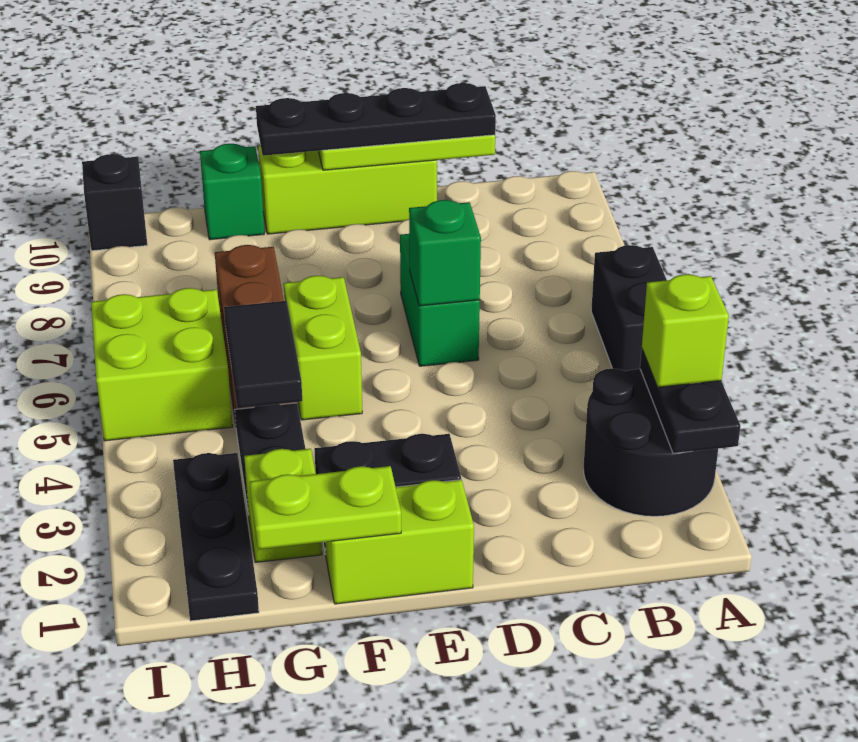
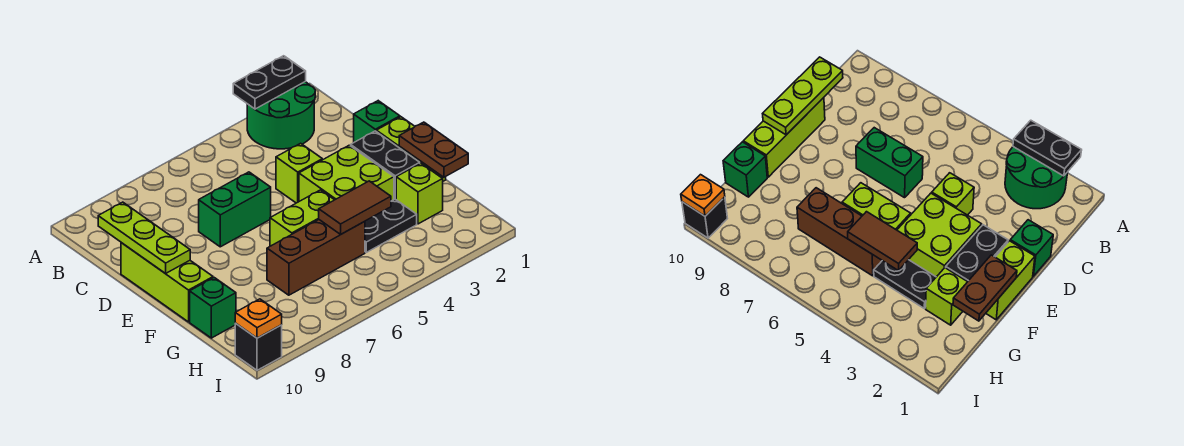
black round brick A2:B3 level 1 -> green round brick A2:B3 level 1
lime brick A3 level 3 -> lime brick D4 level 1
black brick A5:A6 level 1 -> none
black plate C10:F10 level 3 -> none
green brick D6 level 2 -> green brick D1 level 1
lime plate F1:G1 level 2 -> brown plate F1:G1 level 2
black tile G4:G5 level 2 -> brown tile G4:G5 level 2
black plate H1:H3 level 1 -> none
lime brick H5:I6 level 1 -> lime brick E3:F4 level 1
none -> orange plate I10 level 2

